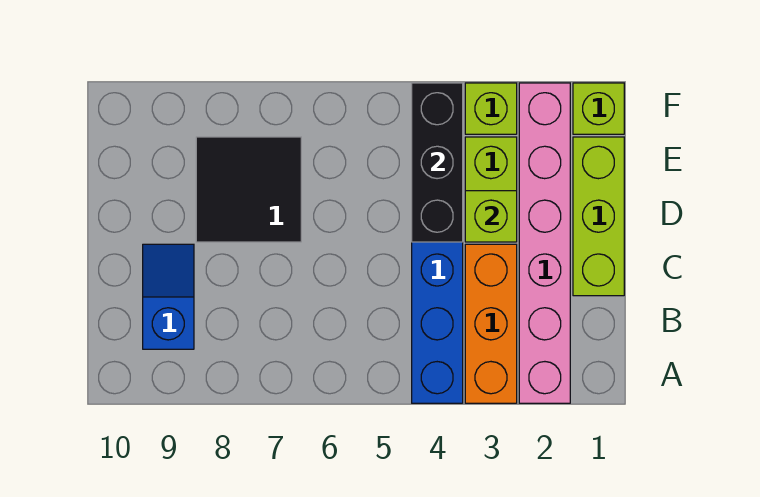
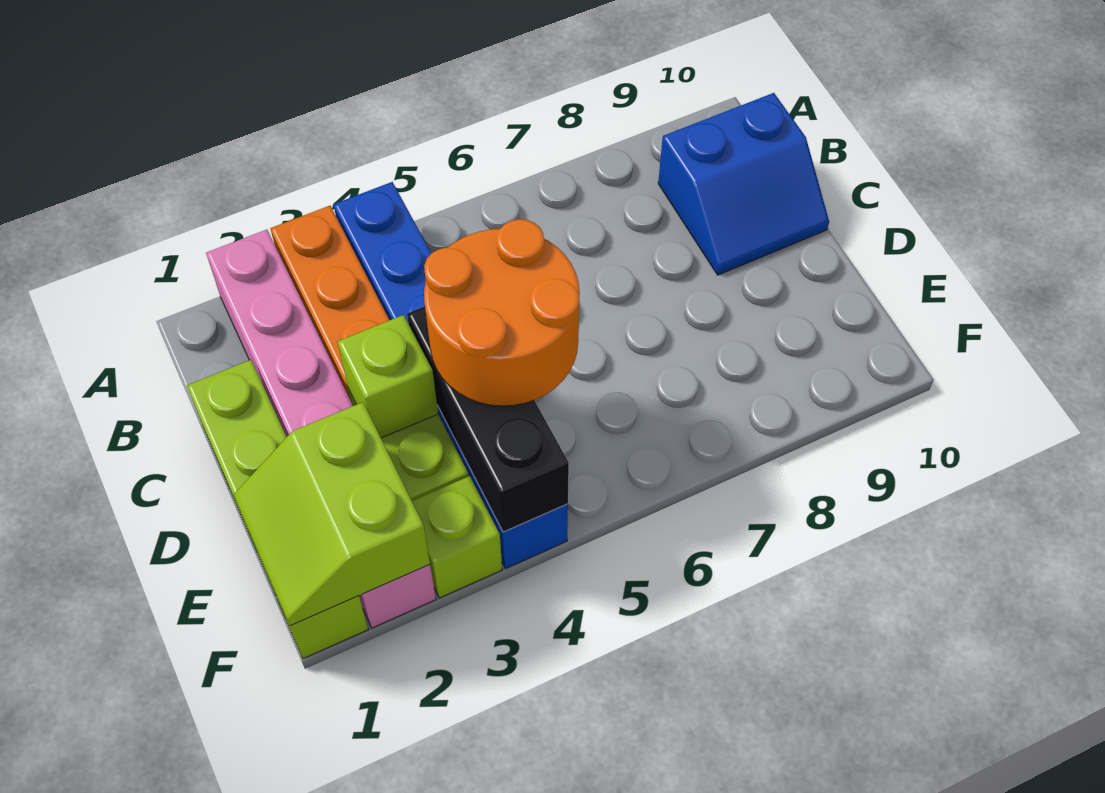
blue slope B9:C9 level 1 top B -> blue slope B9:C10 level 1 top B
none -> orange round brick D4:E5 level 3
black tile D7:E8 level 1 -> none
none -> lime slope E1:F2 level 2 top 2

